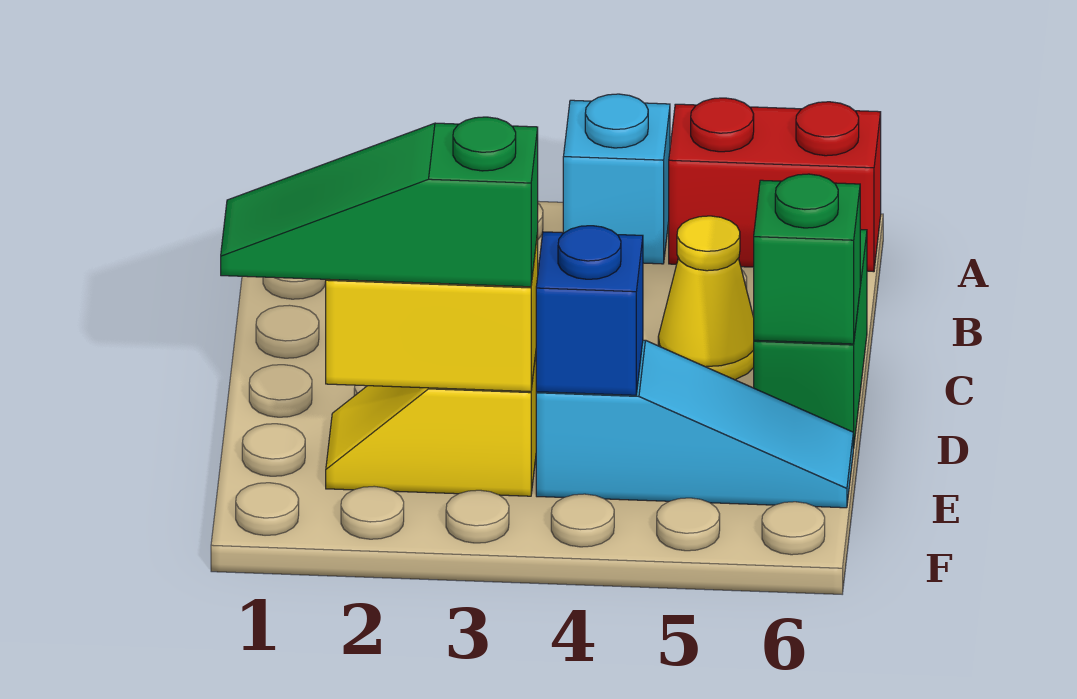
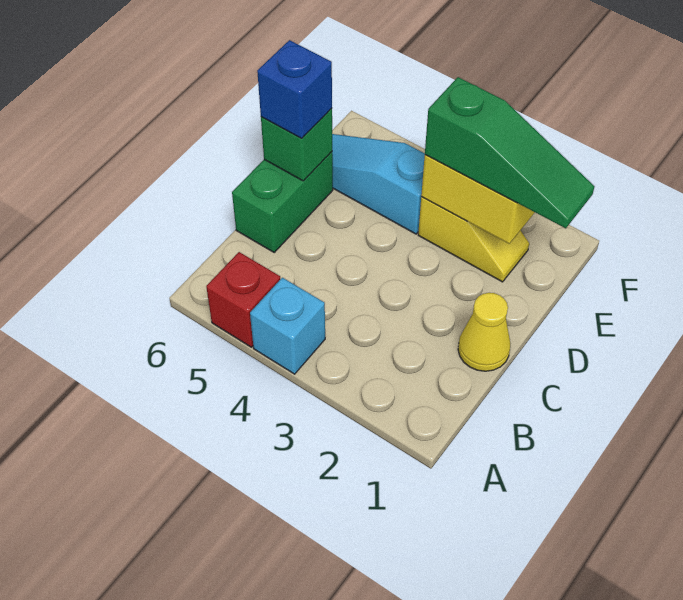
red brick A5:A6 level 1 -> red brick A5 level 1
yellow cone C5 level 1 -> yellow cone C1 level 1
blue brick E4 level 2 -> blue brick D6 level 3

